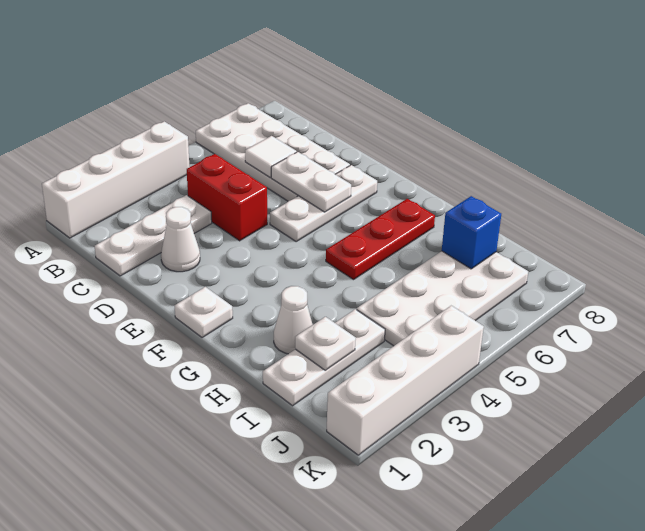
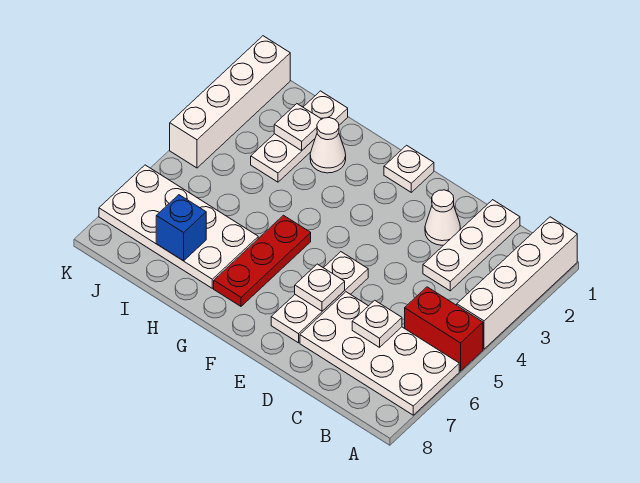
red brick C4:D4 level 1 -> red brick A5:B5 level 1
white tile C6 level 2 -> white plate C6 level 2
white plate D6:E6 level 2 -> white plate E6 level 2
white plate I4:J7 level 1 -> white plate H6:K7 level 1

